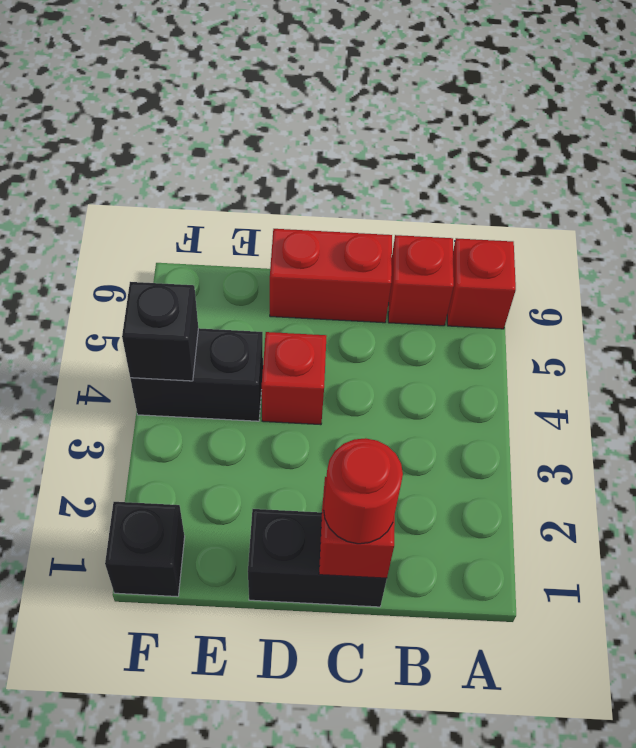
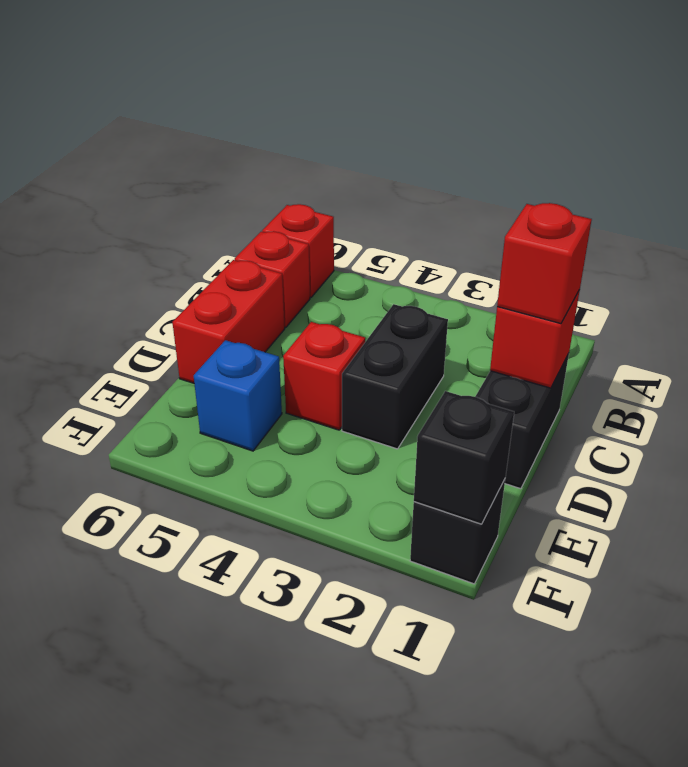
red round brick C1 level 3 -> red brick C1 level 3
black brick E4:F4 level 1 -> black brick C3:D3 level 1
none -> blue brick E5 level 1
black brick F4 level 2 -> black brick F1 level 2

